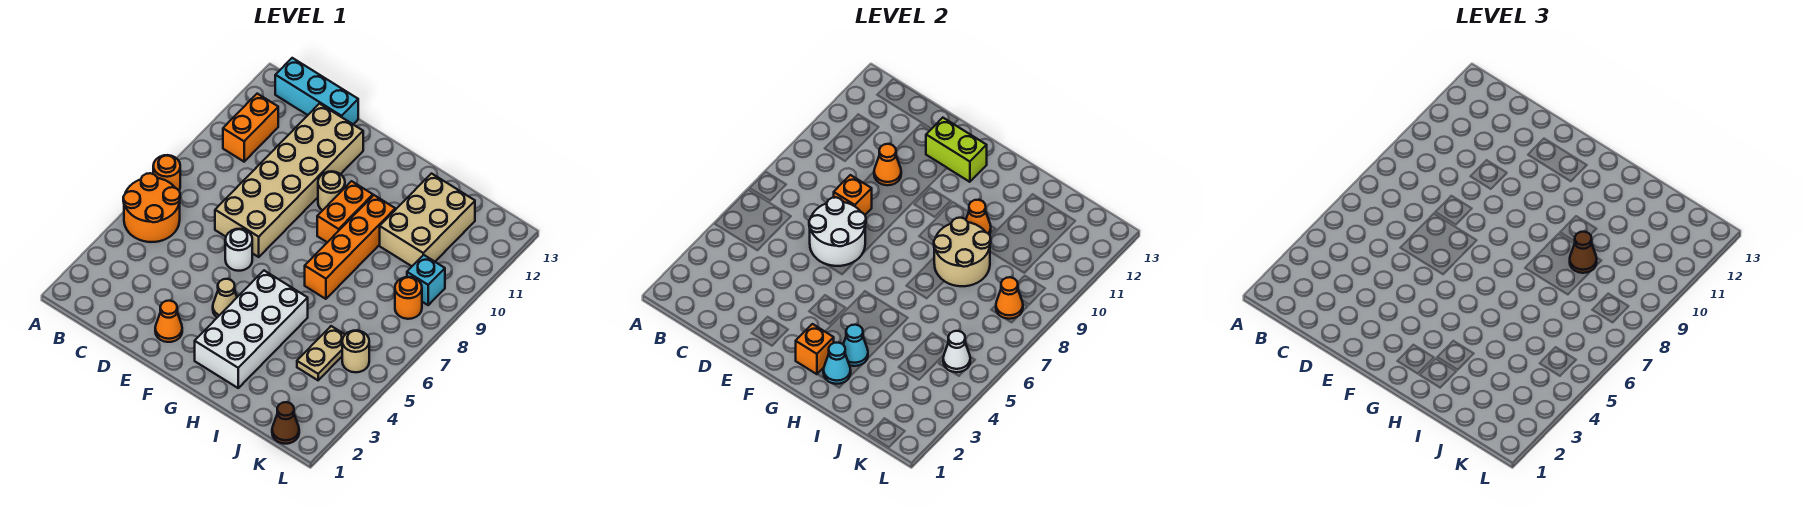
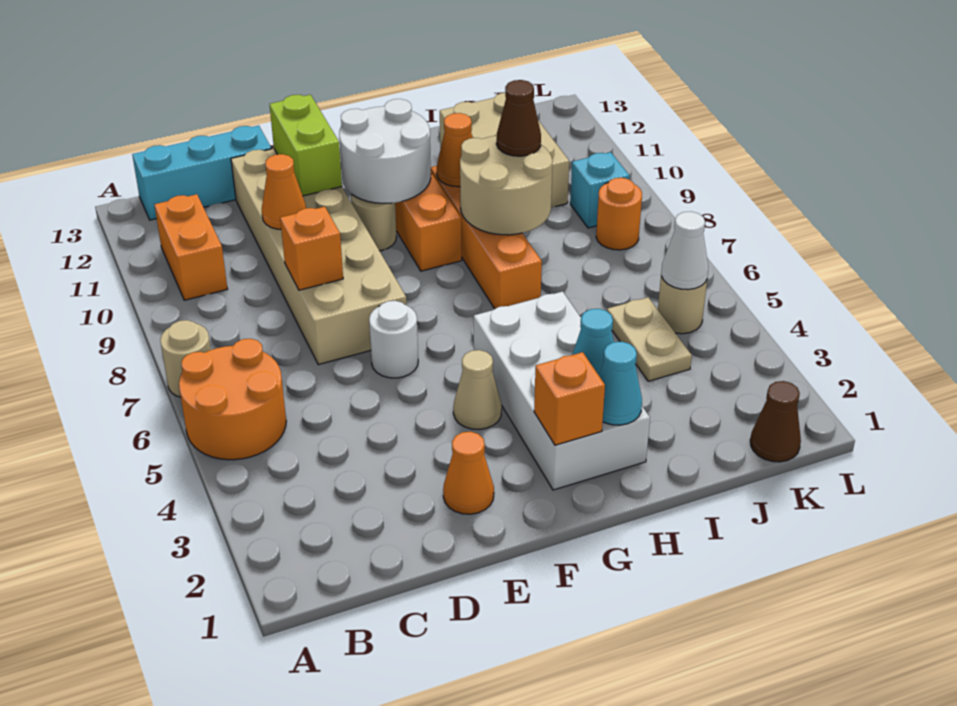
orange round brick A7 level 1 -> tan round brick A7 level 1
white round brick D6:E7 level 2 -> white round brick F10:G11 level 2
lime brick E12:F12 level 2 -> lime brick E11:E12 level 2
orange cone K8 level 2 -> none

